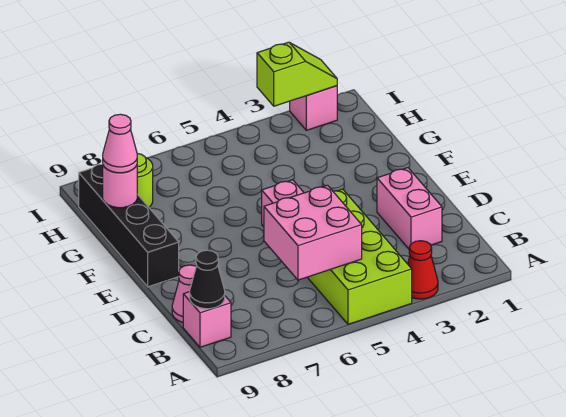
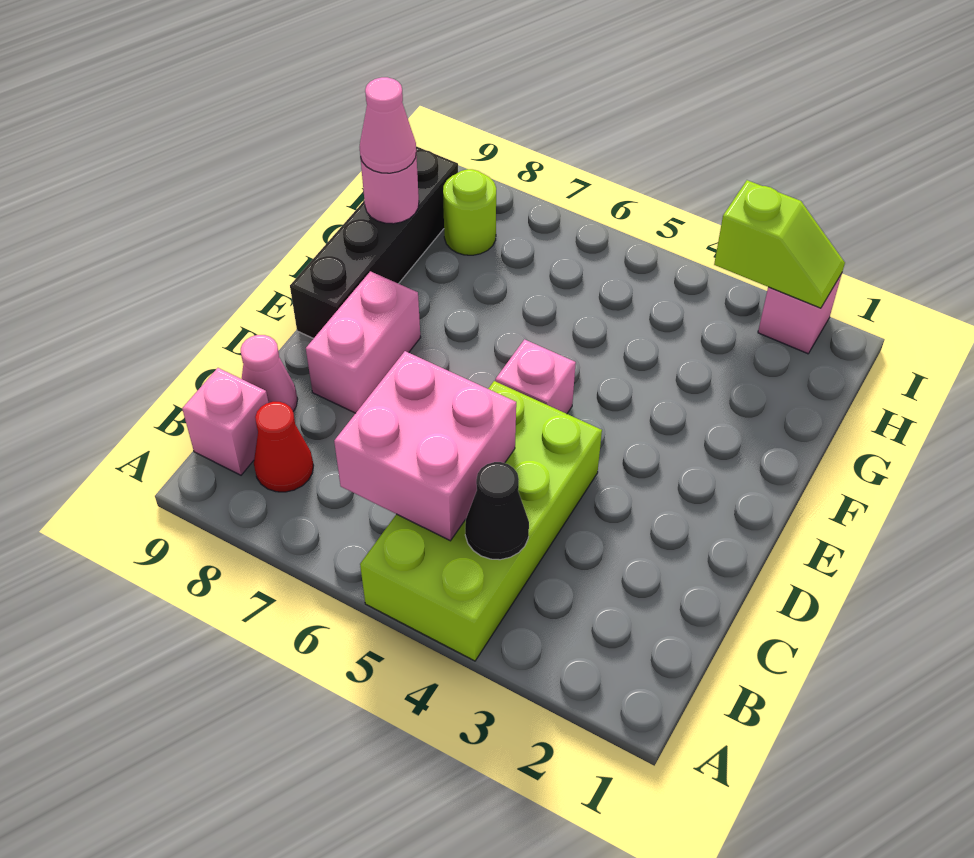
red cone A3 level 1 -> red cone B8 level 1
black cone B9 level 2 -> black cone B4 level 2
pink brick C2:D2 level 1 -> pink brick D8:E8 level 1

